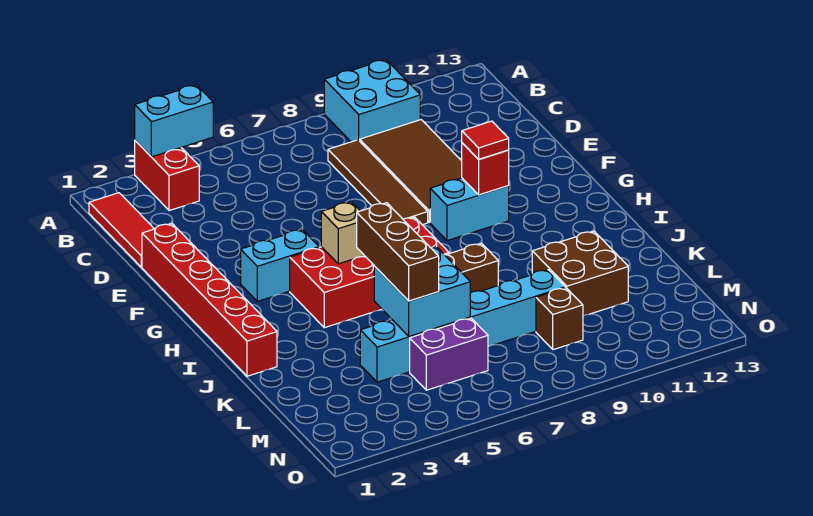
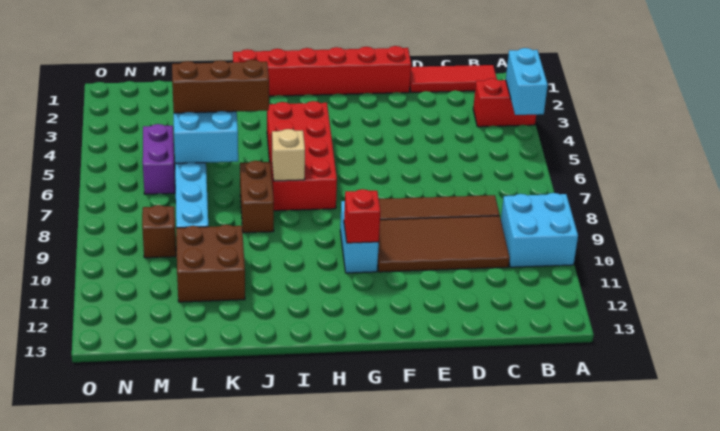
cyan brick G3:G4 level 1 -> none
red tile G10 level 3 -> none
tan brick H5 level 2 -> tan brick I7 level 2

